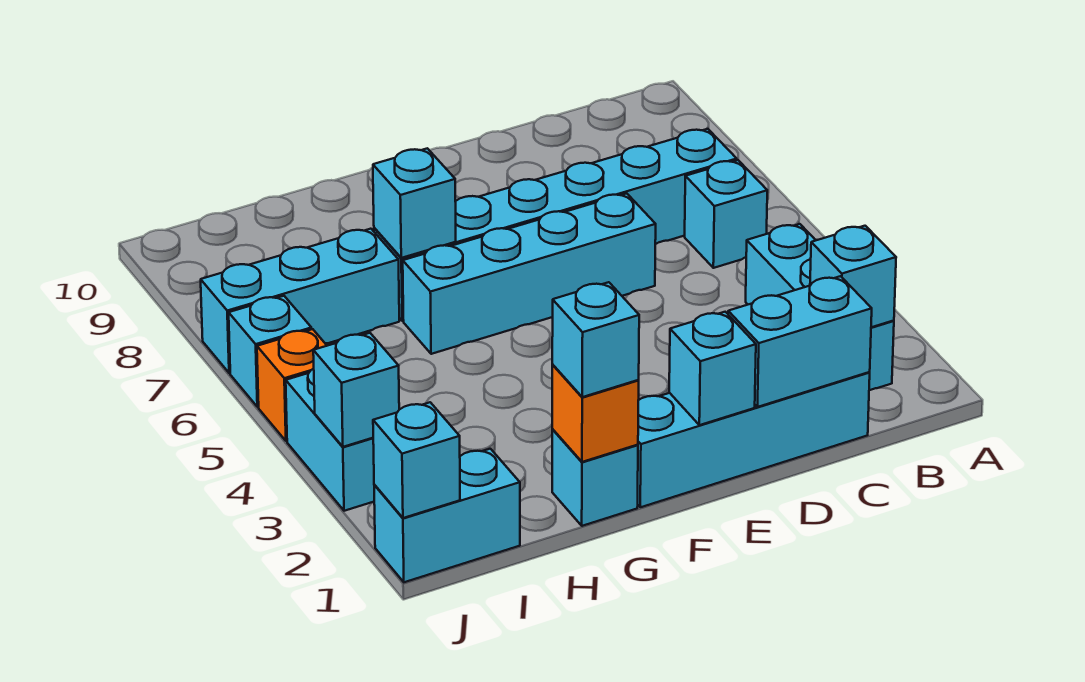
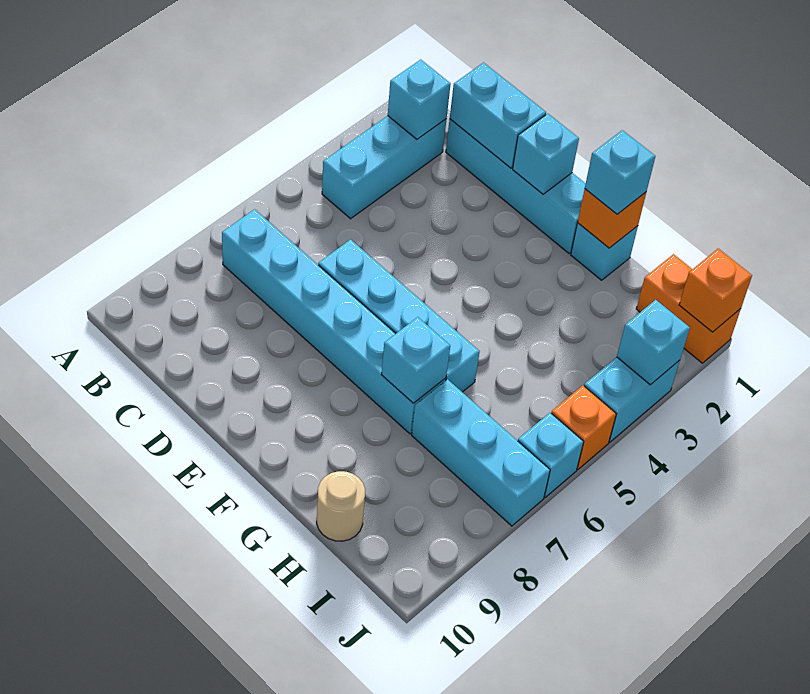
cyan brick B6 level 1 -> none
none -> tan round brick H10 level 1
cyan brick I1:J1 level 1 -> orange brick I1:J1 level 1
cyan brick J1 level 2 -> orange brick J1 level 2

